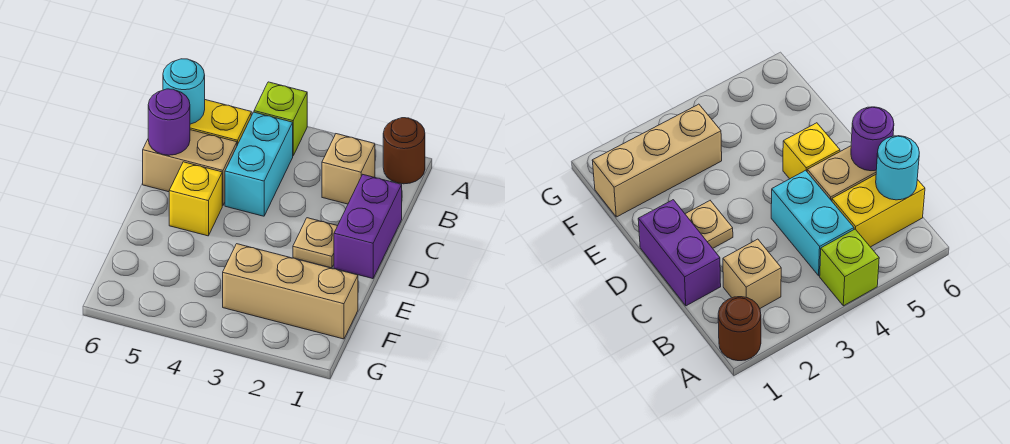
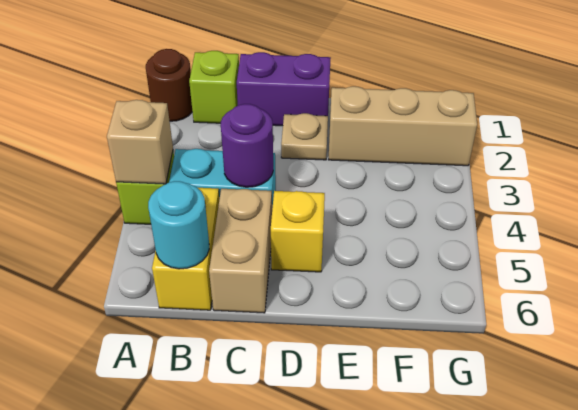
none -> lime brick B1 level 1
tan brick B2 level 1 -> tan brick A4 level 2
purple round brick C6 level 2 -> purple round brick C4 level 2
tan brick F1:F3 level 1 -> tan brick E2:G2 level 1

